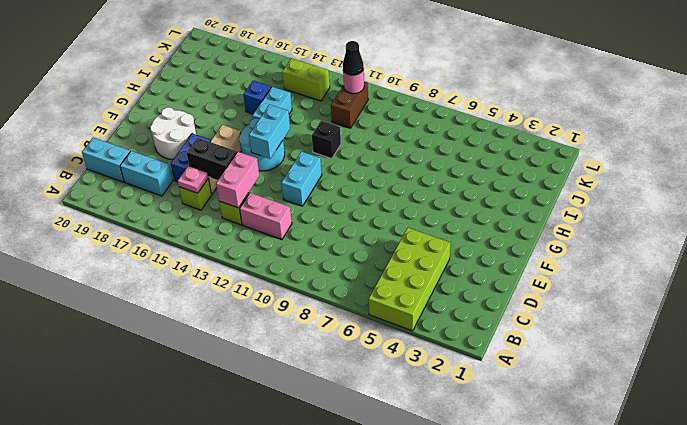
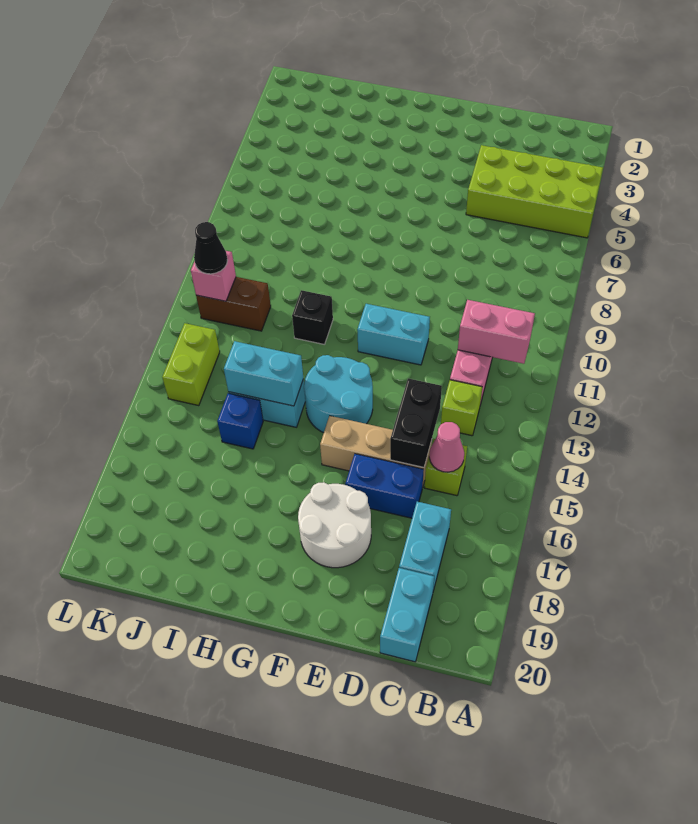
pink brick C13:D13 level 2 -> pink brick B11:C11 level 2
pink plate C15 level 2 -> pink cone C15 level 2
cyan brick F13:G13 level 2 -> cyan brick H14:I14 level 2
pink round brick K11 level 2 -> pink brick K11 level 2

